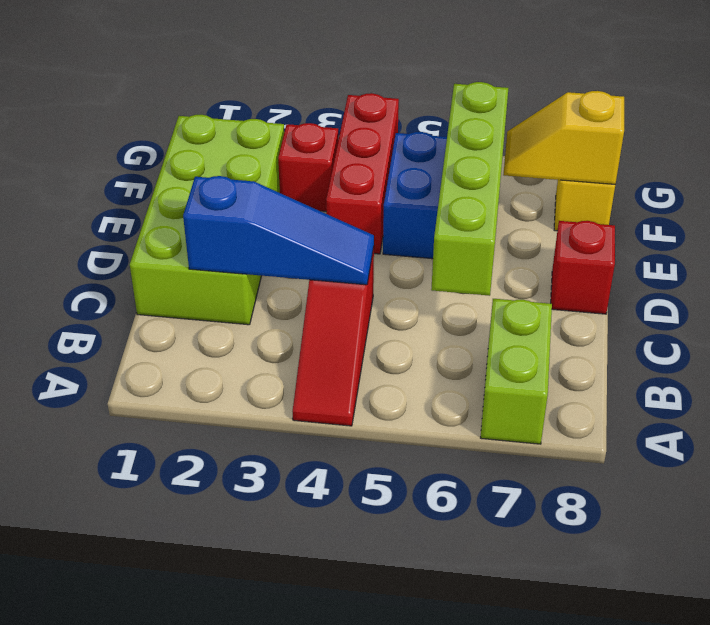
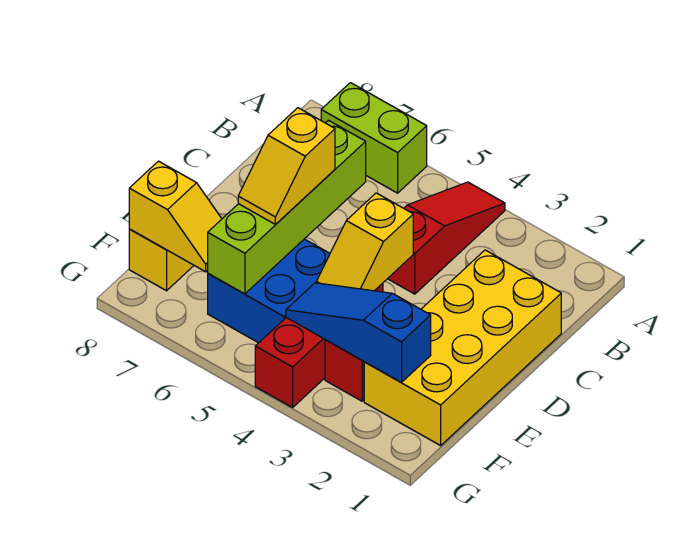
lime brick A7:B7 level 1 -> lime brick A6:A7 level 1
lime brick C1:F2 level 1 -> yellow brick C1:F2 level 1
blue slope C2:C4 level 2 top 2 -> blue slope F2:F4 level 2 top 2
none -> yellow slope D4:E4 level 2 top D
none -> yellow slope D6:E6 level 3 top D
red brick D8 level 1 -> none

